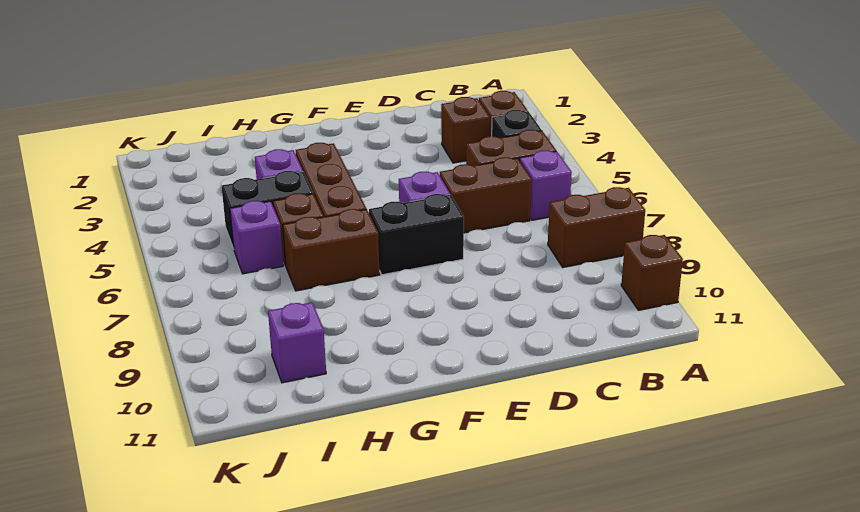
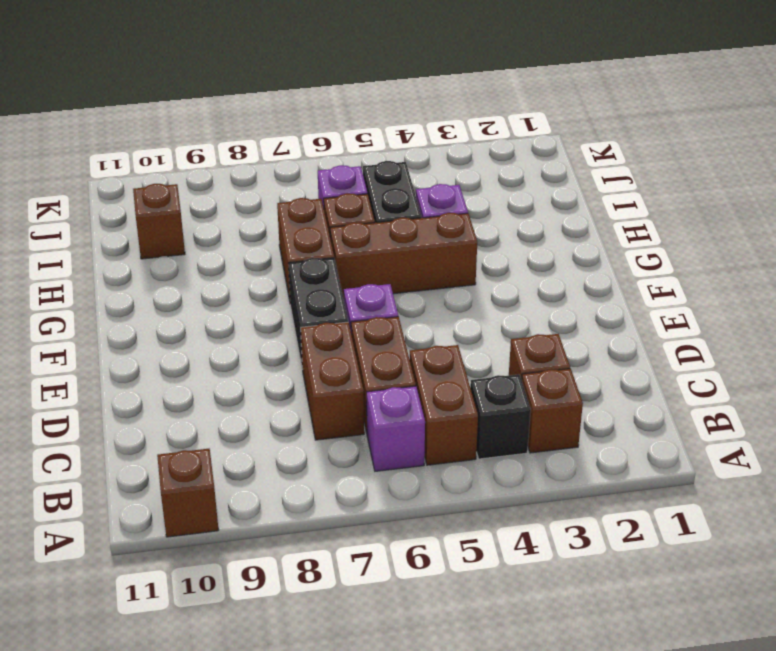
brown brick A8:B8 level 1 -> brown brick C7:D7 level 1
purple brick I10 level 1 -> brown brick I10 level 1

